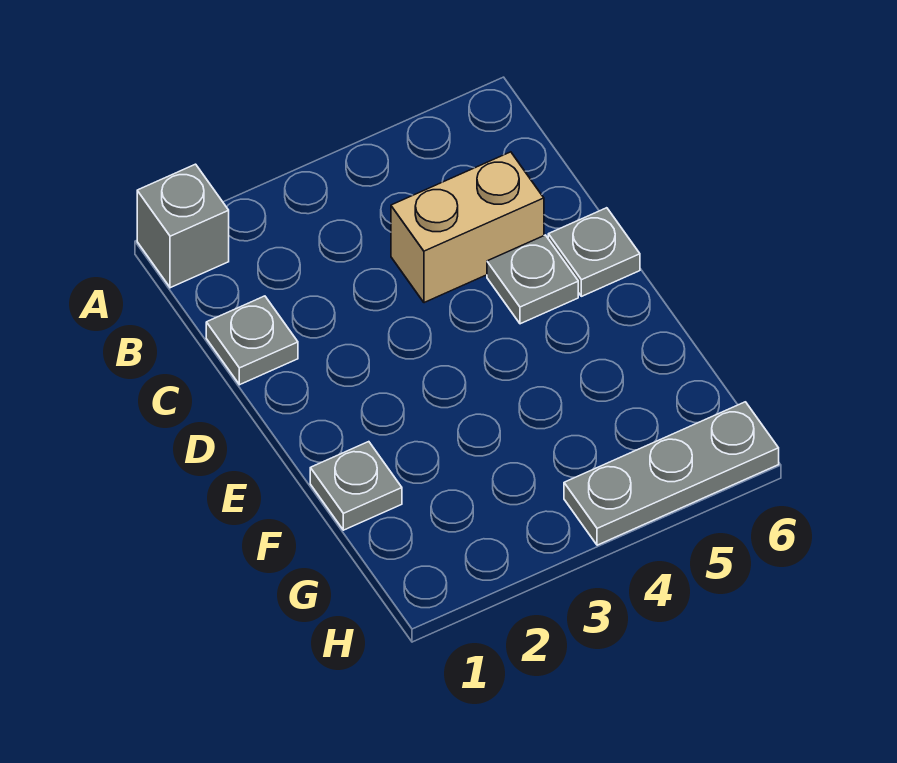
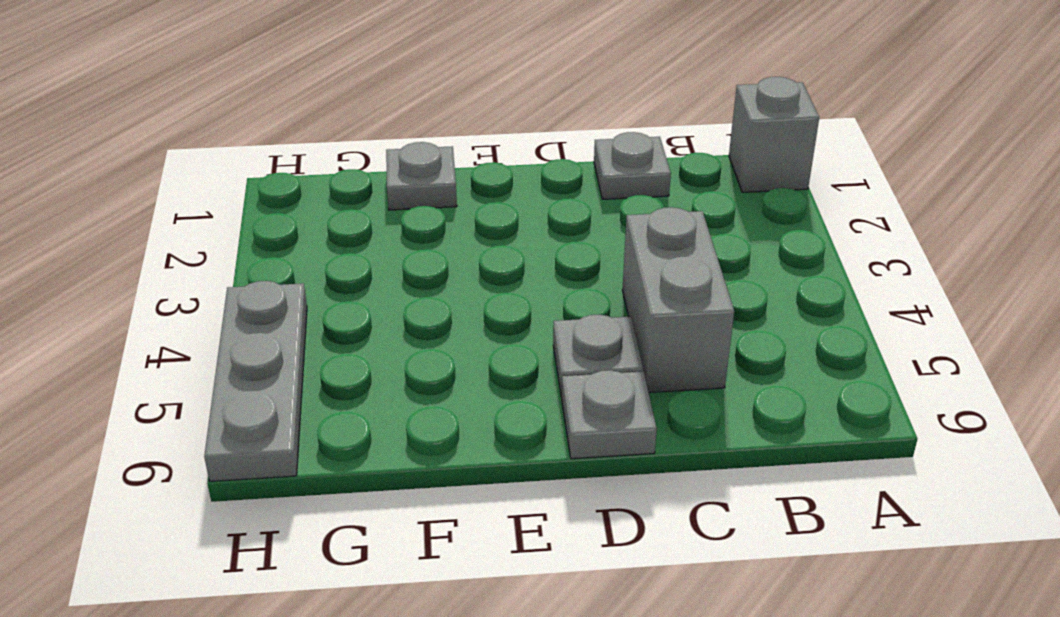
tan brick C4:C5 level 1 -> grey brick C4:C5 level 1

